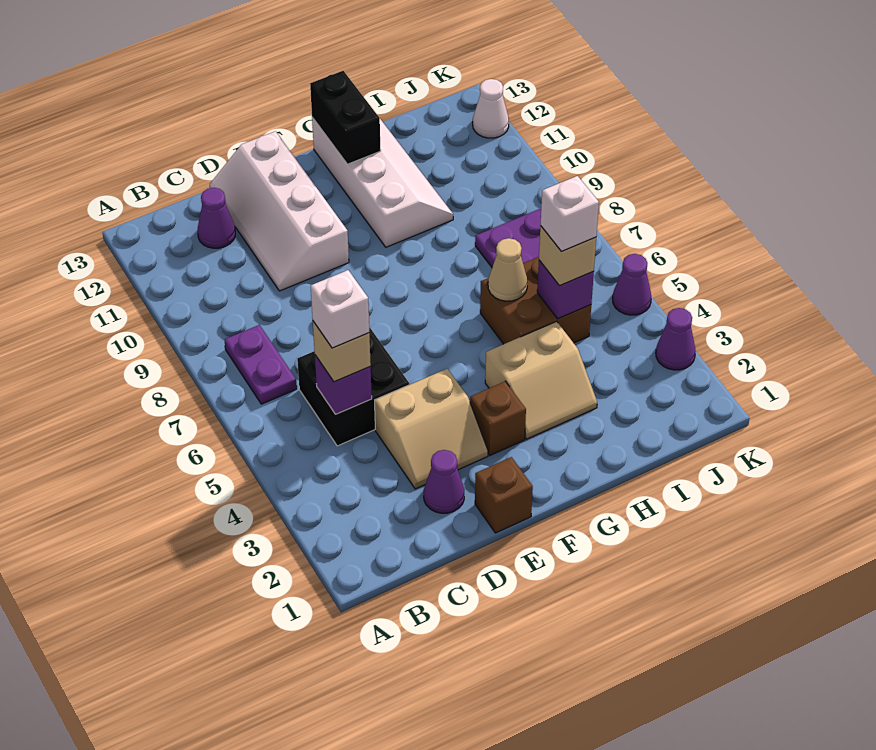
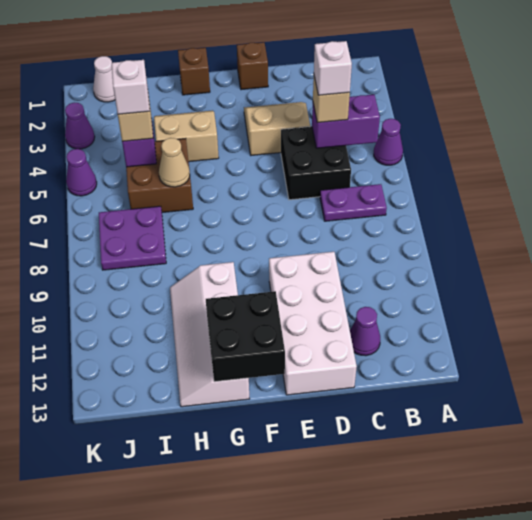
purple plate B7:B8 level 1 -> purple plate B7:C7 level 1
purple brick C5 level 2 -> purple brick B5:C5 level 2
purple cone D2 level 1 -> purple cone A5 level 1
white slope D10:E13 level 1 top E -> white brick D10:E13 level 1
brown brick F3 level 1 -> brown brick G1 level 1
black brick G12:G13 level 2 -> black brick F12:G13 level 2
white cone K12 level 1 -> white cone J1 level 1

